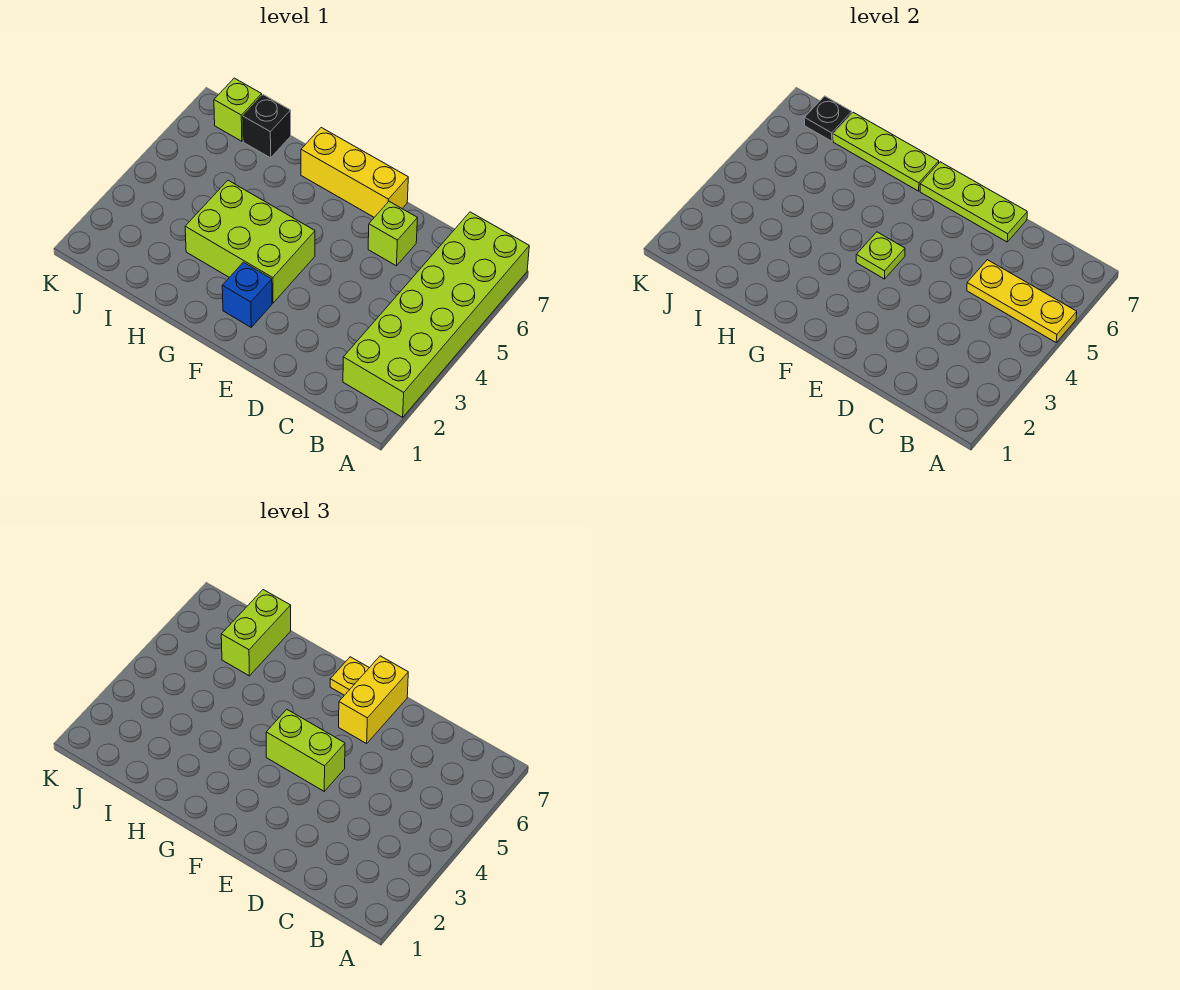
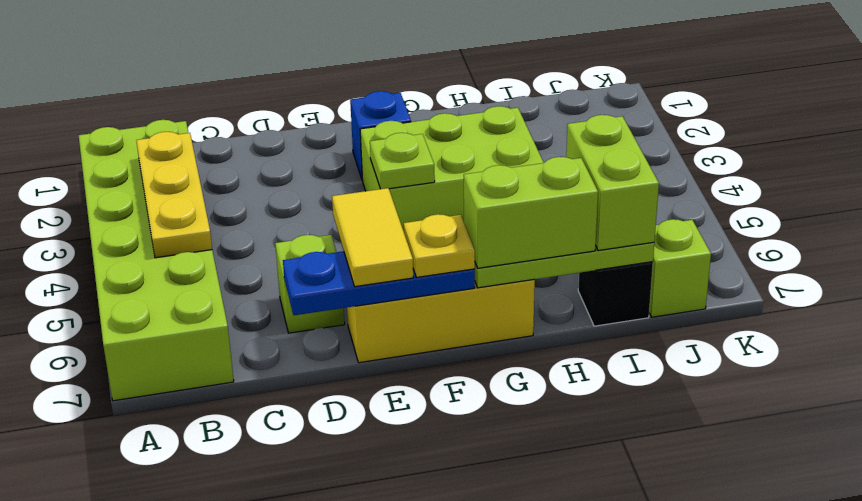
yellow plate A5:C5 level 2 -> yellow plate B3:B5 level 2
lime plate D7:F7 level 2 -> blue plate D7:F7 level 2
lime brick E4:F4 level 3 -> lime brick G7:H7 level 3
yellow brick E6:E7 level 3 -> yellow tile E6:E7 level 3
black plate J7 level 2 -> none

